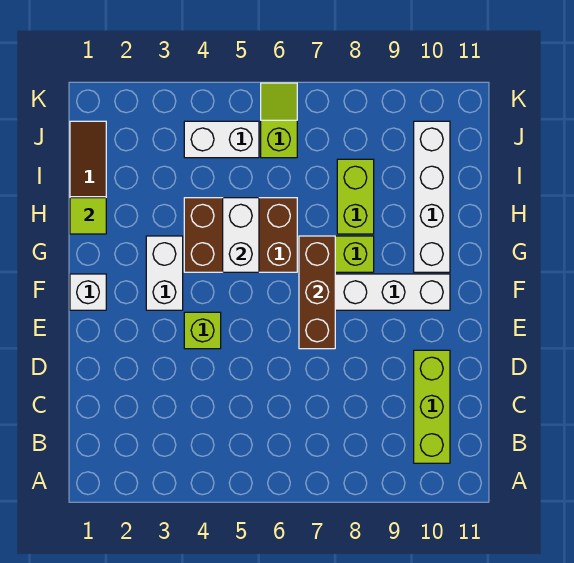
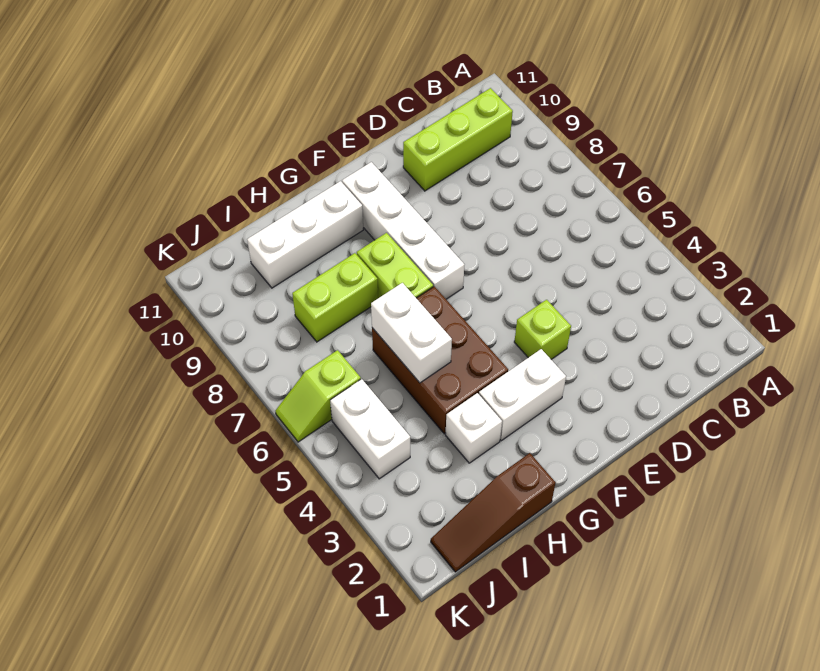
brown brick E7:G7 level 2 -> none
white brick F1 level 1 -> white brick H3 level 1
white brick G5:H5 level 2 -> white brick H5:H6 level 2
white brick G10:J10 level 1 -> white brick G10:I10 level 1
lime tile H1 level 2 -> none

